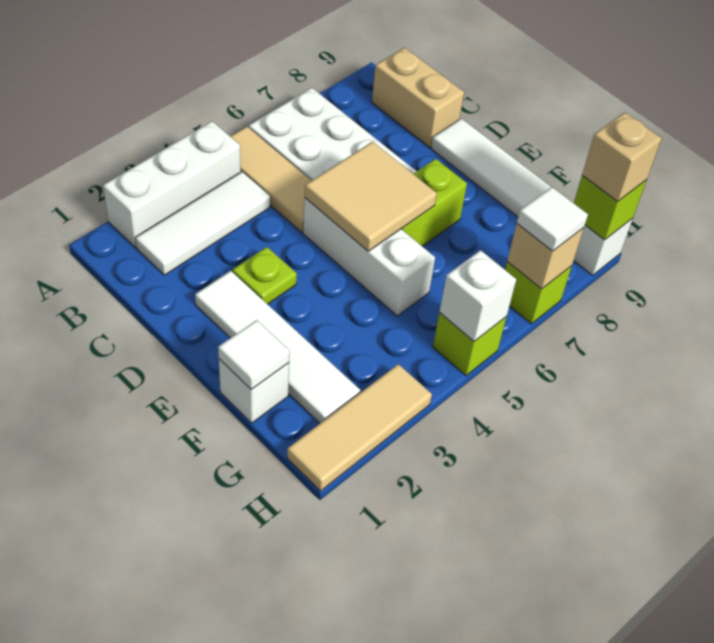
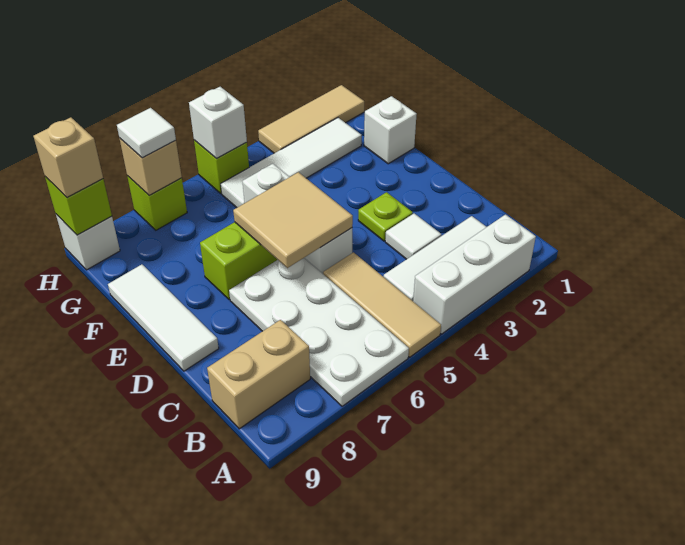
tan brick B9:C9 level 1 -> tan brick B8:B9 level 1
white tile D2:G2 level 1 -> white tile G2:G5 level 1
white tile F1 level 2 -> white tile C3 level 1

